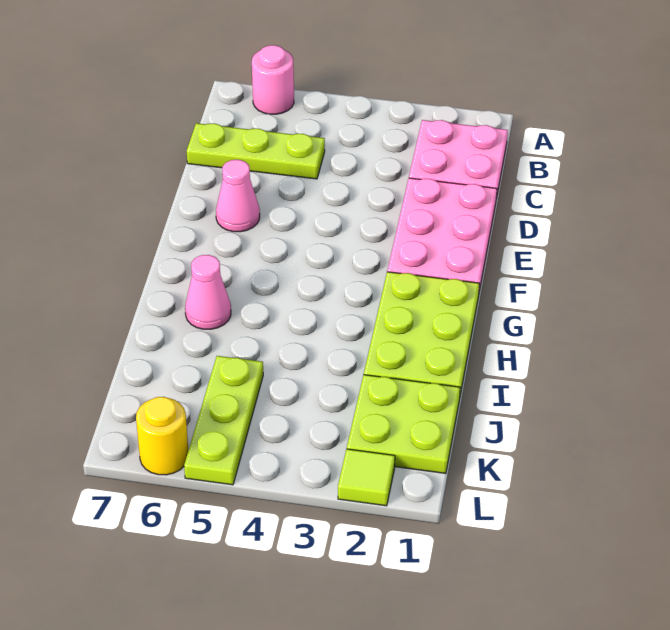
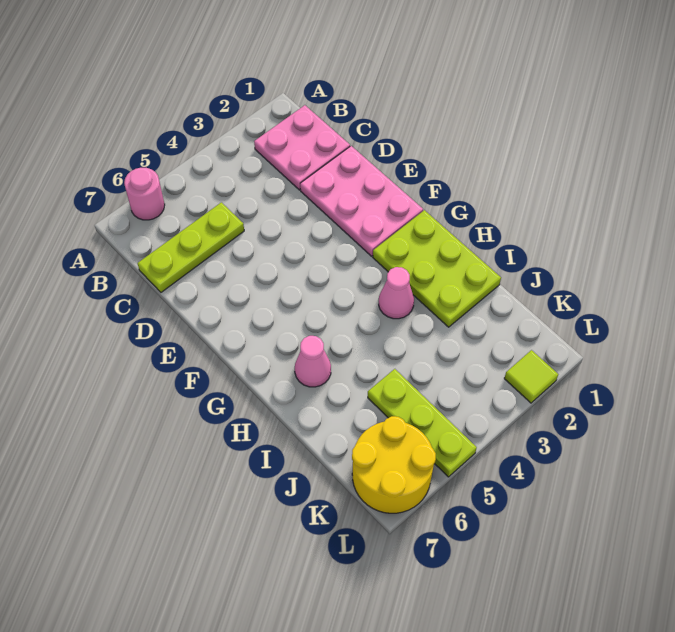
pink cone E6 level 1 -> pink cone H3 level 1
lime plate J1:K2 level 1 -> none
yellow round brick L6 level 1 -> yellow round brick K6:L7 level 1

